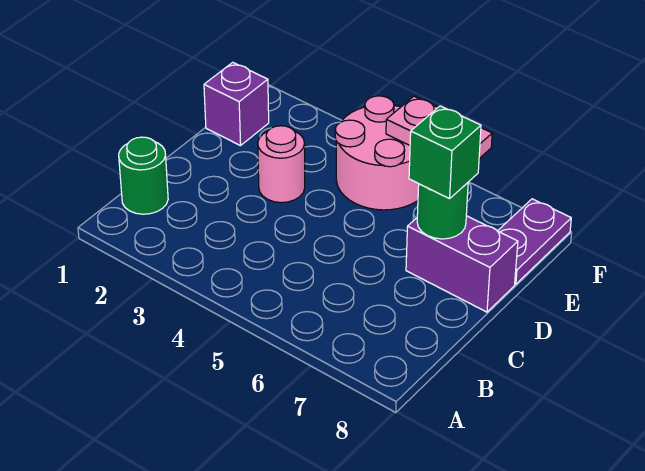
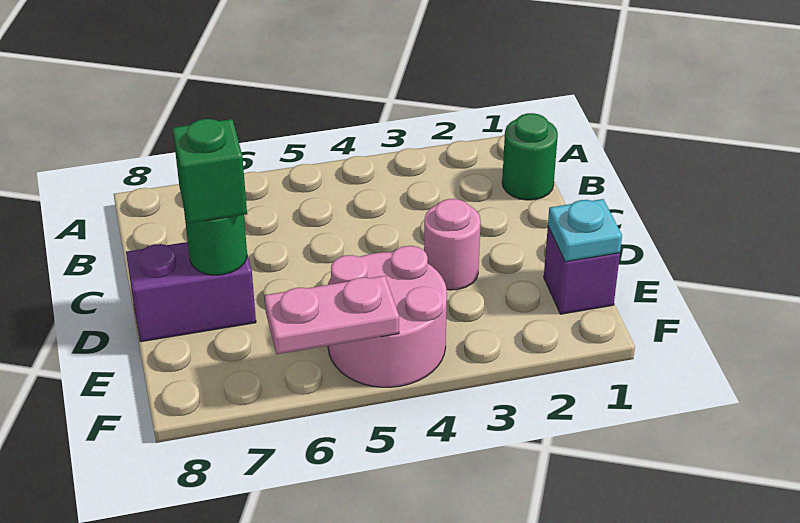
none -> cyan plate E1 level 2
purple plate E8:F8 level 1 -> none

